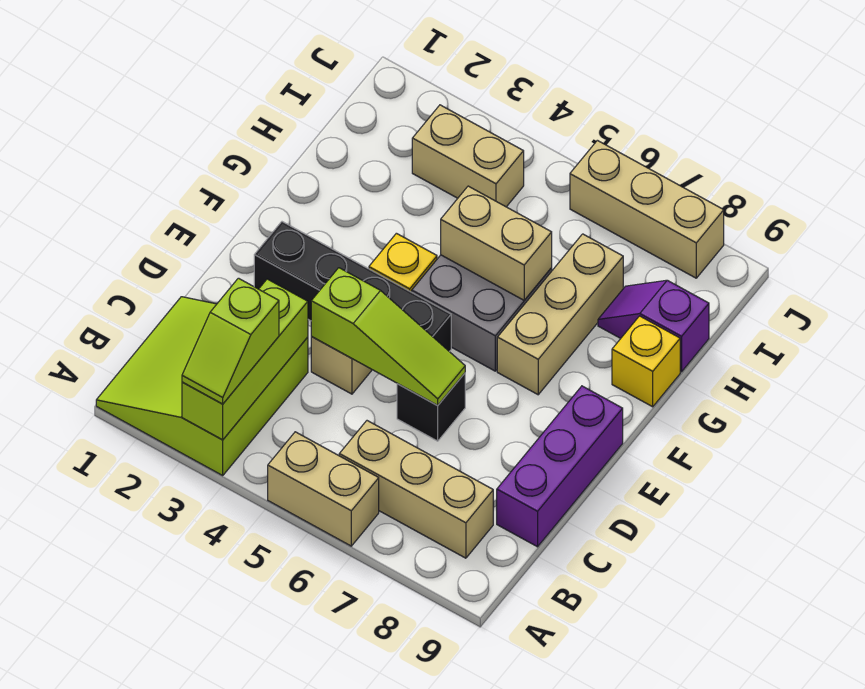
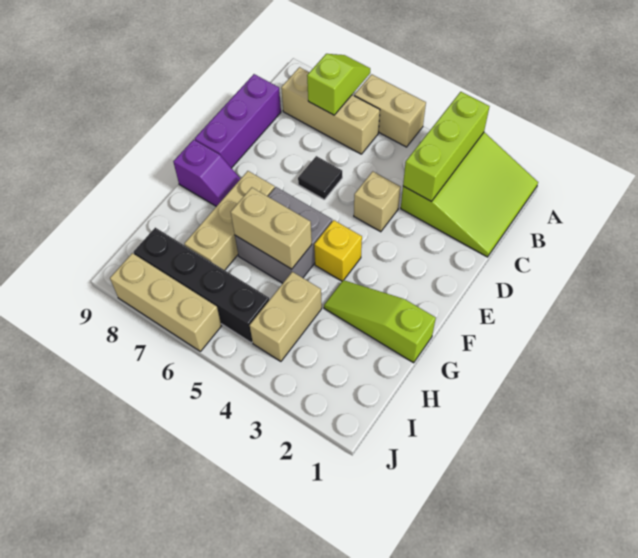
lime slope A3:B3 level 3 top B -> lime slope A7:B7 level 2 top B
lime slope D4:D6 level 2 top 4 -> lime slope G1:G3 level 1 top 1
black brick D6 level 1 -> black tile D6 level 1
black brick E2:E5 level 1 -> black brick I5:I8 level 1
yellow brick G9 level 1 -> none
purple slope H8:H9 level 1 top 9 -> purple slope F8:F9 level 1 top 9
tan brick I3:I4 level 1 -> tan brick H4:I4 level 1

